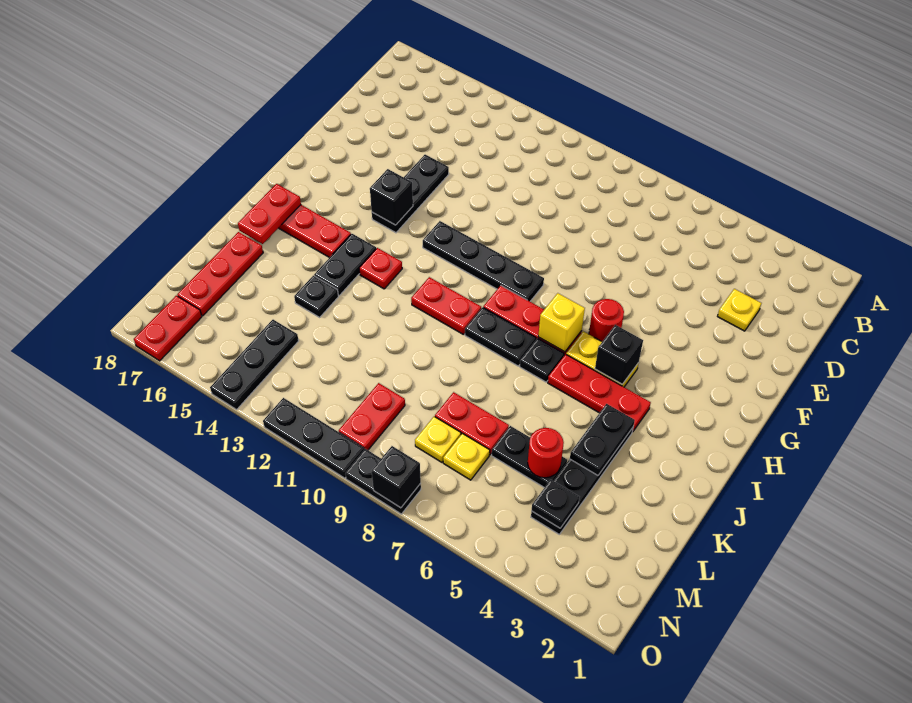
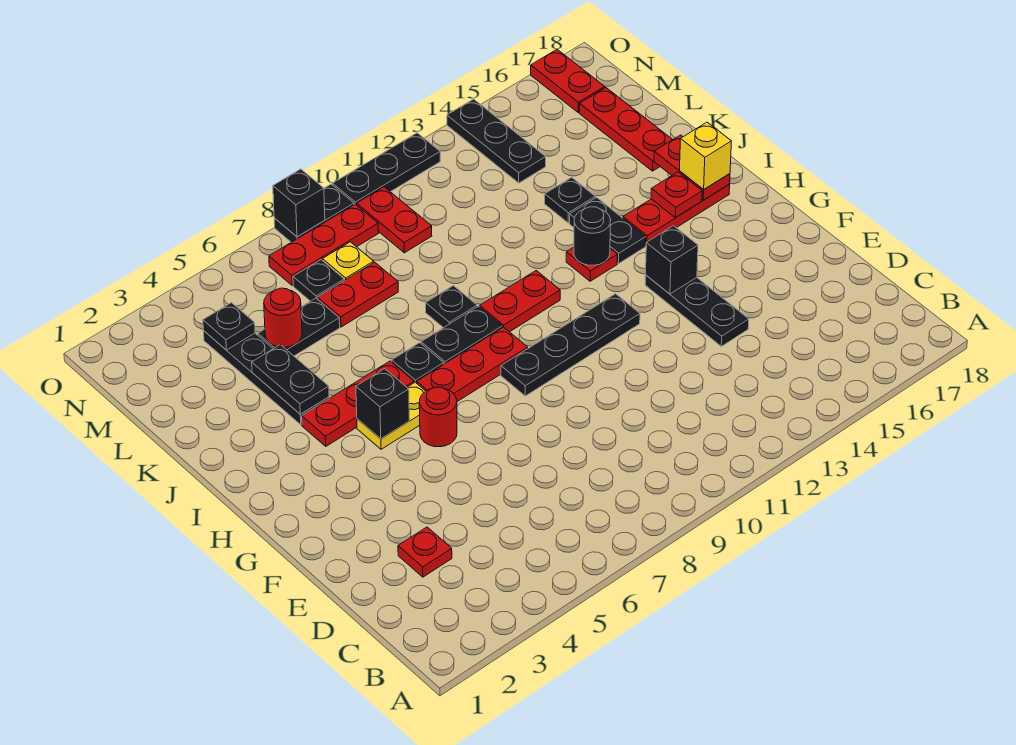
yellow plate D3 level 1 -> red plate D3 level 1
yellow brick H7 level 2 -> yellow brick I17 level 3
none -> black round brick I13 level 2
none -> red plate I16 level 2
none -> black plate J9 level 1
yellow plate M7 level 1 -> black plate M7 level 1
none -> red plate N7:N9 level 1

